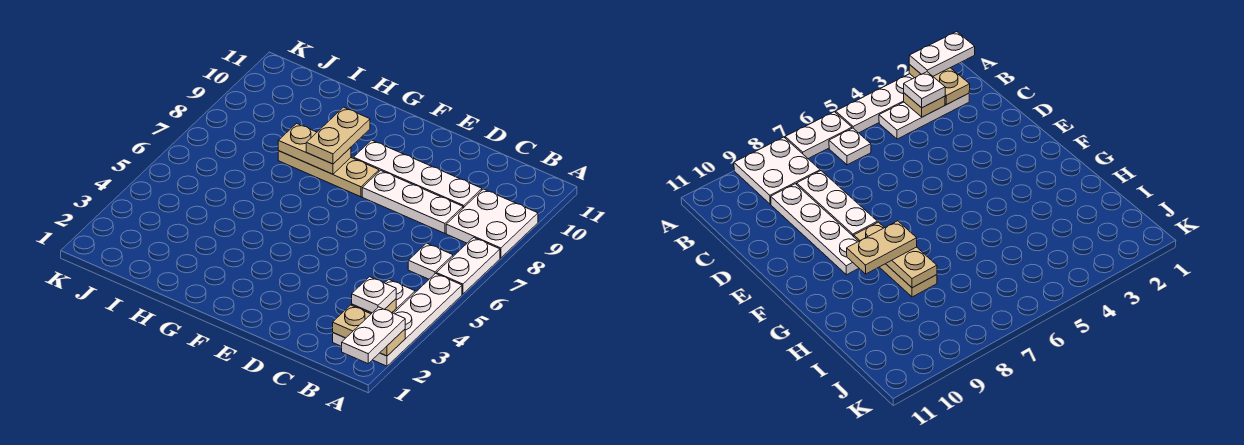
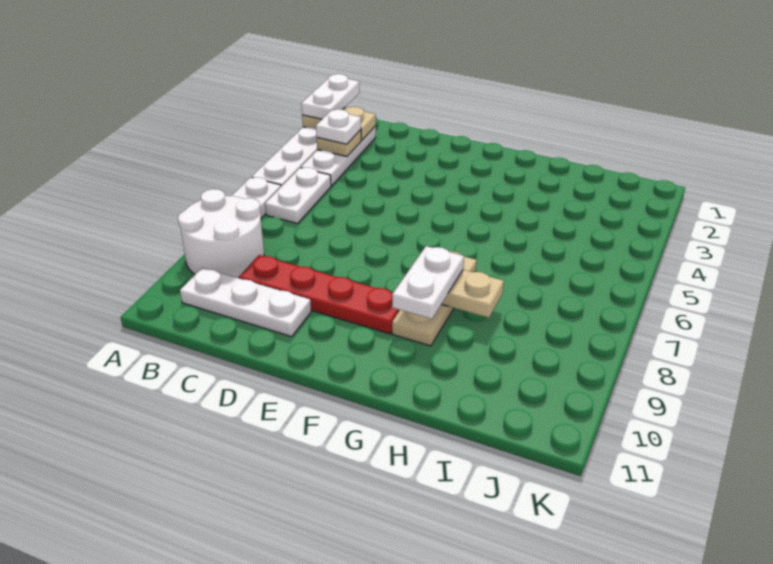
white plate A8:B9 level 1 -> white round brick A8:B9 level 1
white plate B6 level 1 -> white plate B5:B6 level 1
white plate C8:E8 level 1 -> white plate B10:D10 level 1
white plate C9:F9 level 1 -> red plate C9:F9 level 1
tan plate F8:H8 level 1 -> tan plate G7:G9 level 1
tan plate G8:G9 level 3 -> white plate G8:G9 level 3

